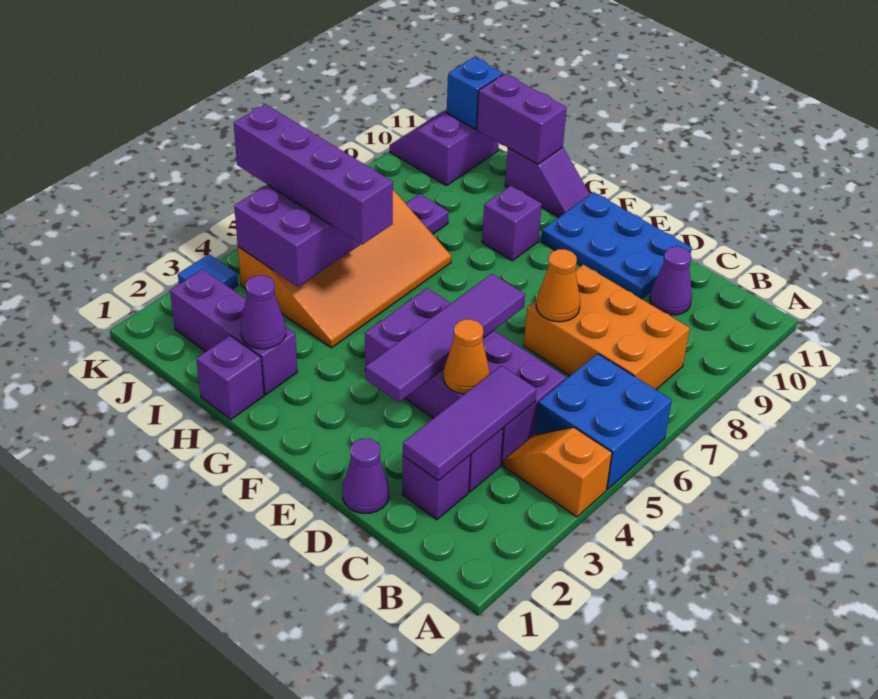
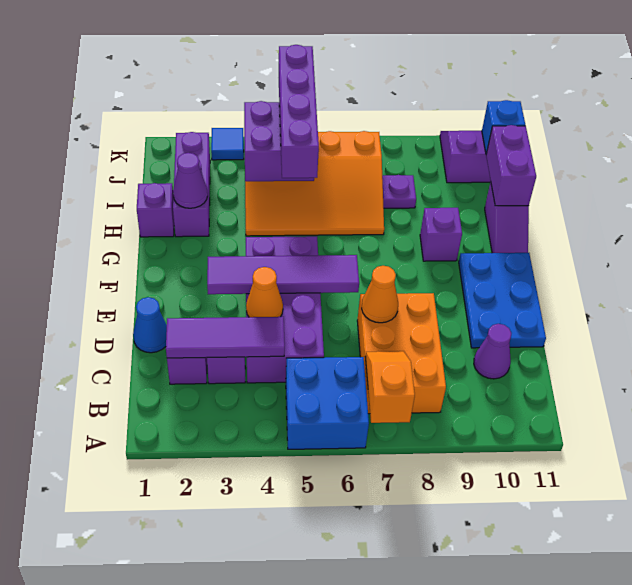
orange slope A4:B4 level 1 top A -> orange slope A7:B7 level 2 top A
purple cone D1 level 1 -> blue cone D1 level 1

